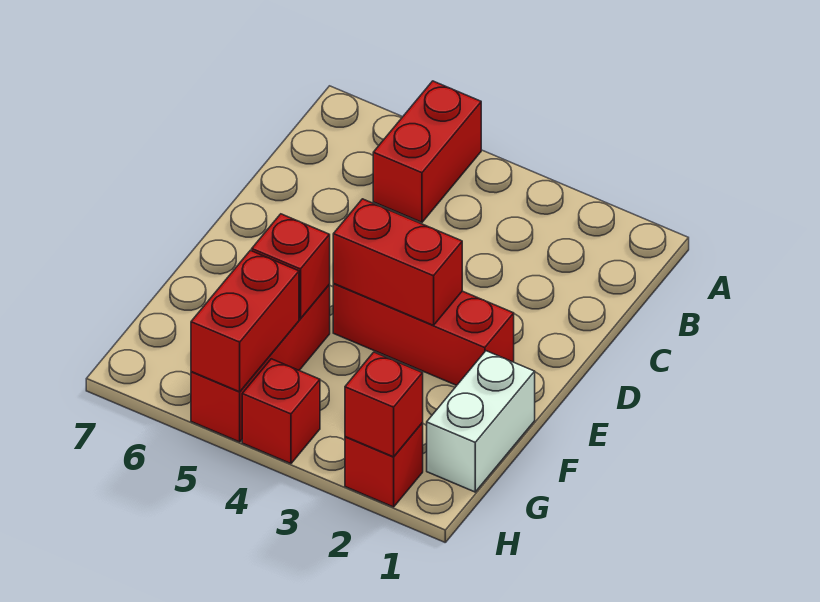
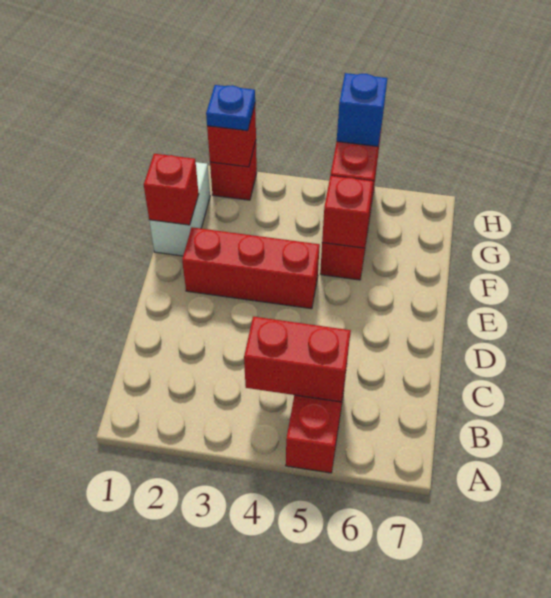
red brick E3:E4 level 2 -> red brick B4:B5 level 2
none -> blue plate H2 level 3
red brick H4 level 1 -> red brick F1 level 2
none -> blue brick H5 level 3

